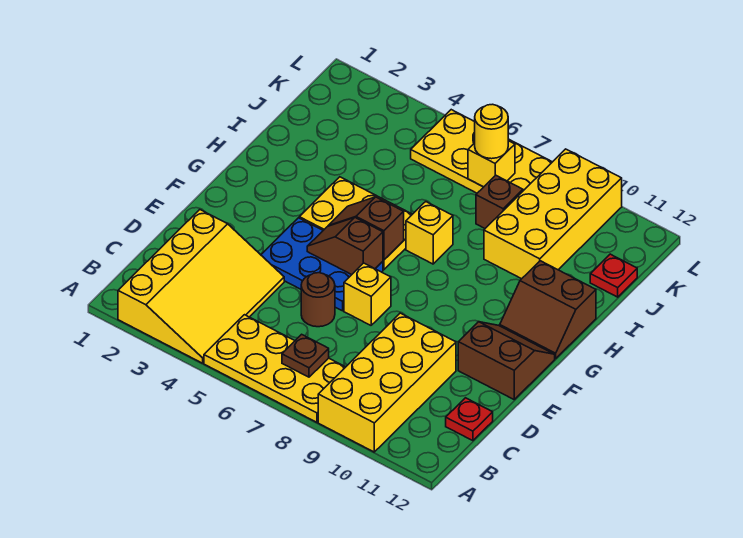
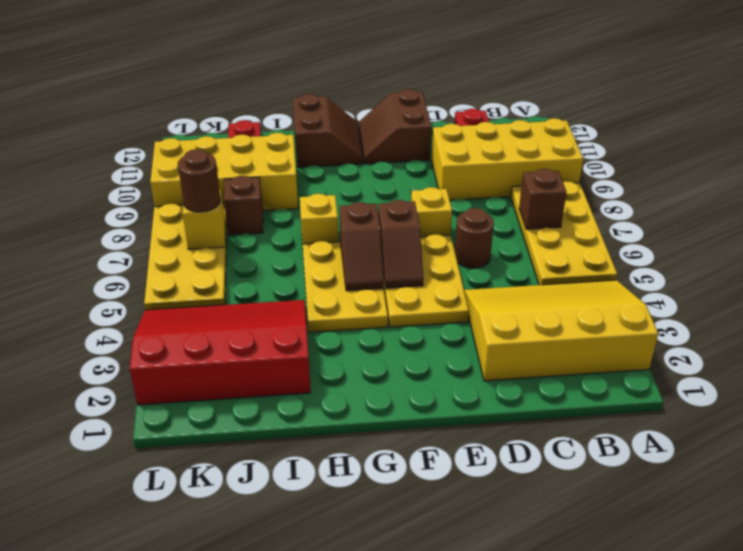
brown plate B7 level 2 -> brown brick B7 level 2
blue plate E4:F6 level 1 -> yellow plate E4:F6 level 1
none -> red slope I2:L4 level 1 top 2
yellow round brick K7 level 3 -> brown round brick K7 level 3

